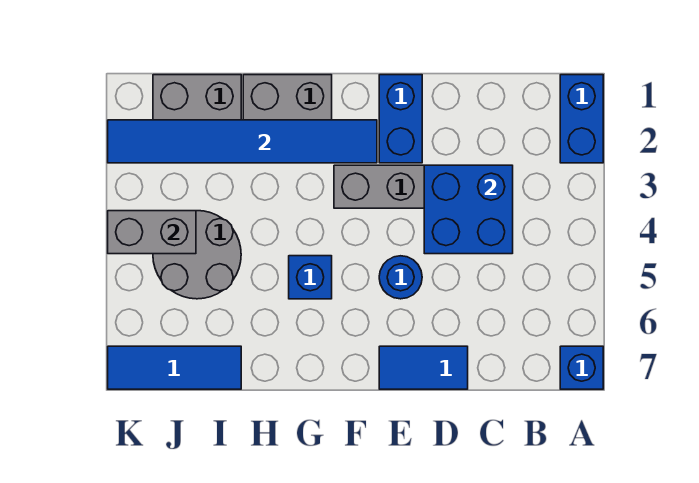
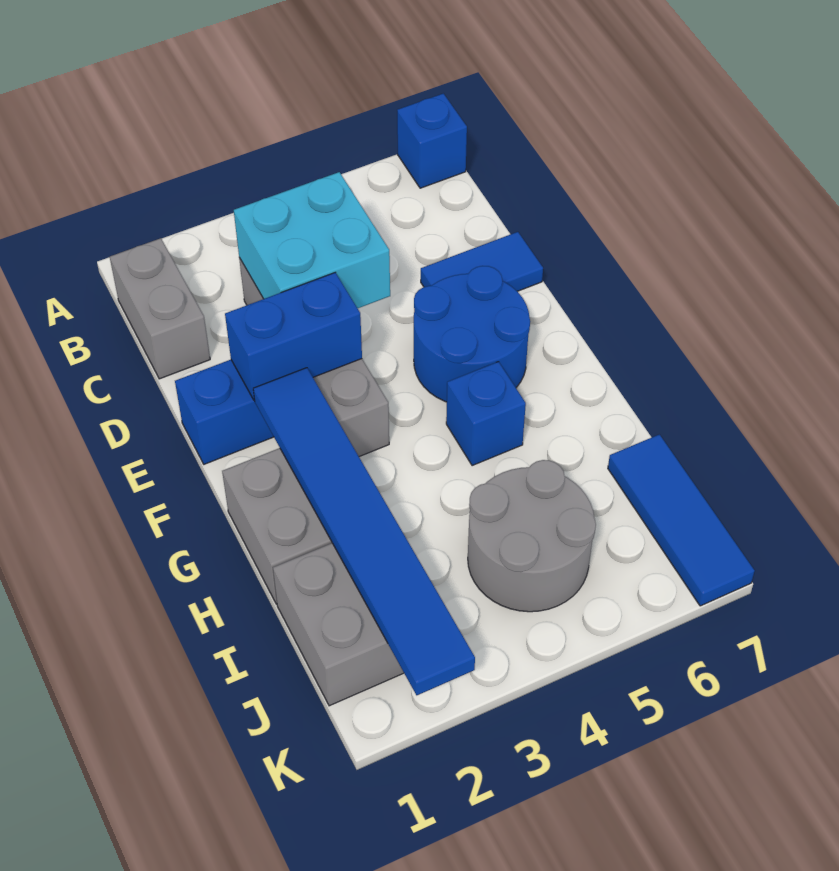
blue brick A1:A2 level 1 -> blue brick E2:E3 level 2
blue brick C3:D4 level 2 -> cyan brick C3:D4 level 2
blue tile D7:E7 level 1 -> blue tile D6:D7 level 1
blue round brick E5 level 1 -> blue round brick E5:F6 level 1
grey brick J4:K4 level 2 -> grey brick B1:C1 level 1

